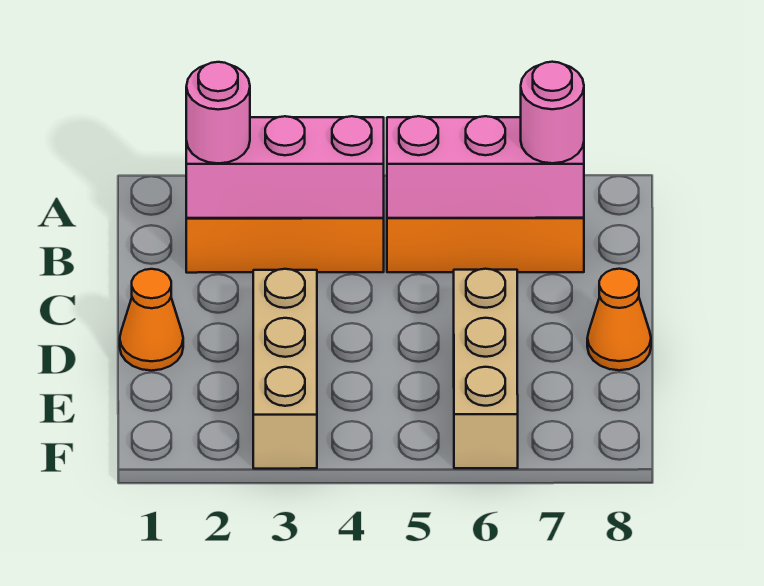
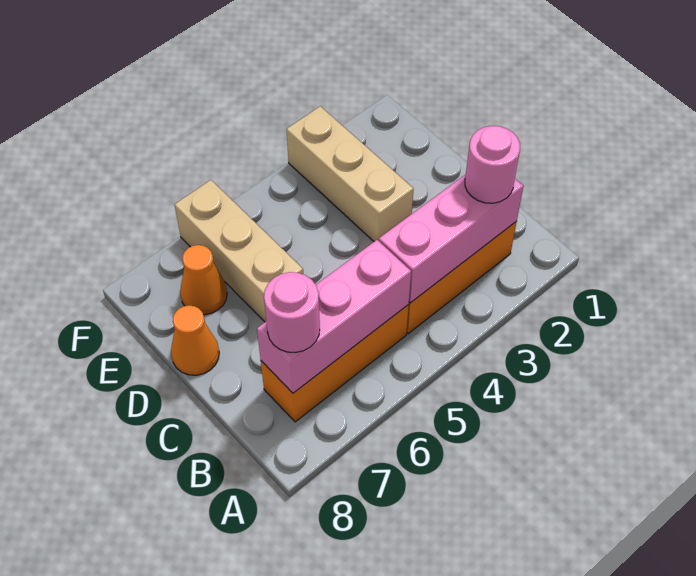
orange cone D1 level 1 -> orange cone E7 level 1

